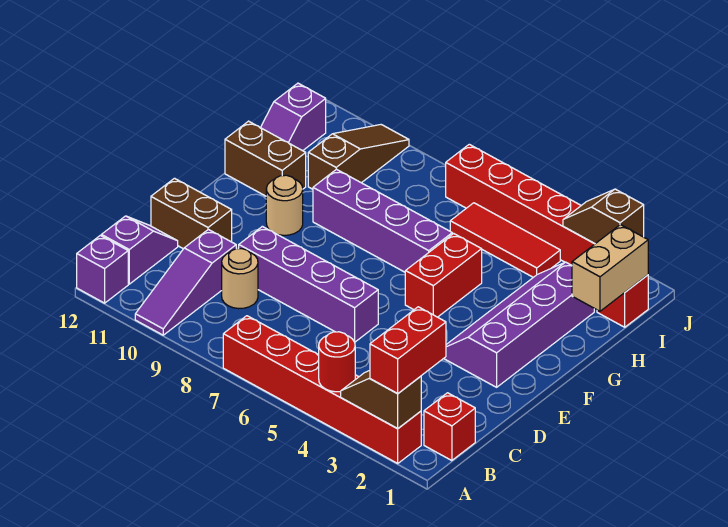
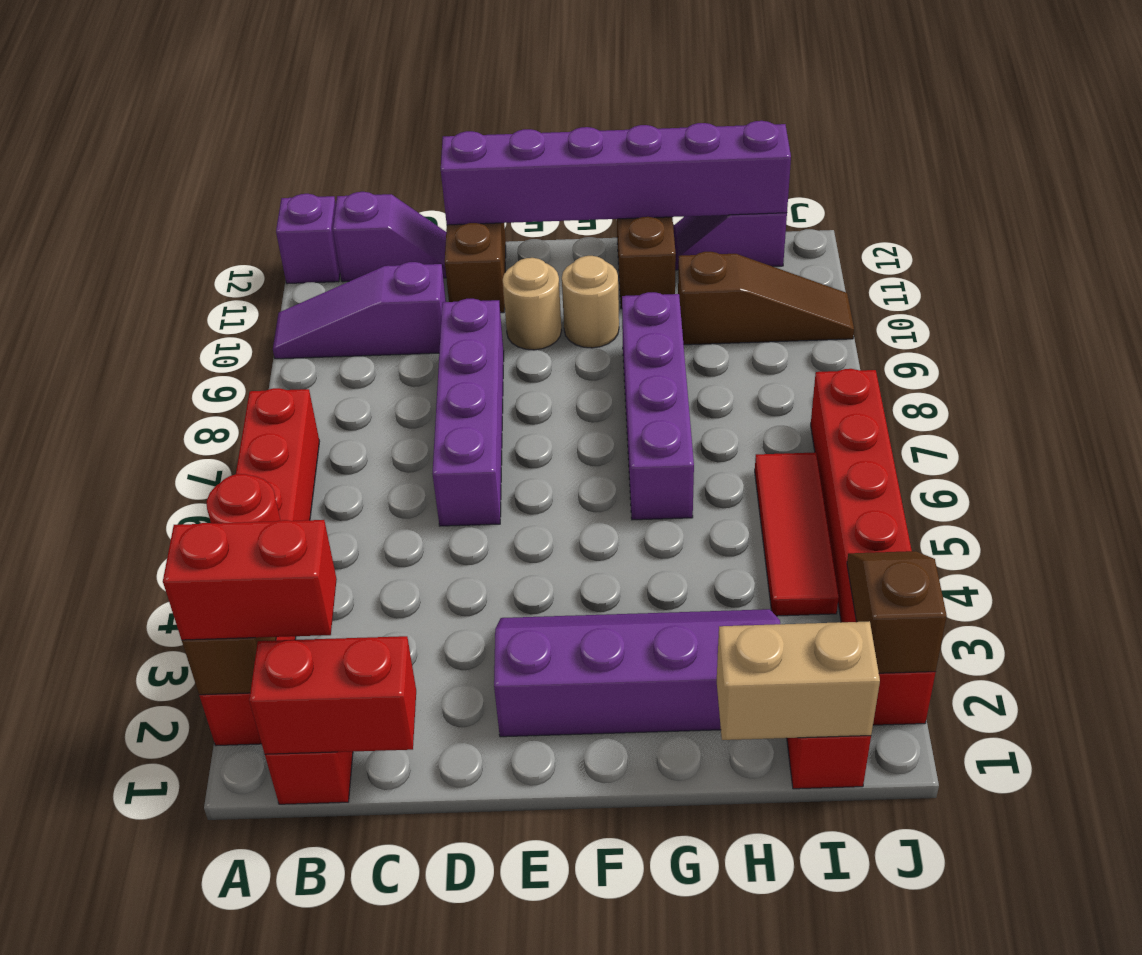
tan round brick C9 level 1 -> tan round brick E10 level 1
none -> purple brick D12:I12 level 2
red brick F5:G5 level 1 -> red brick B1:C1 level 2

